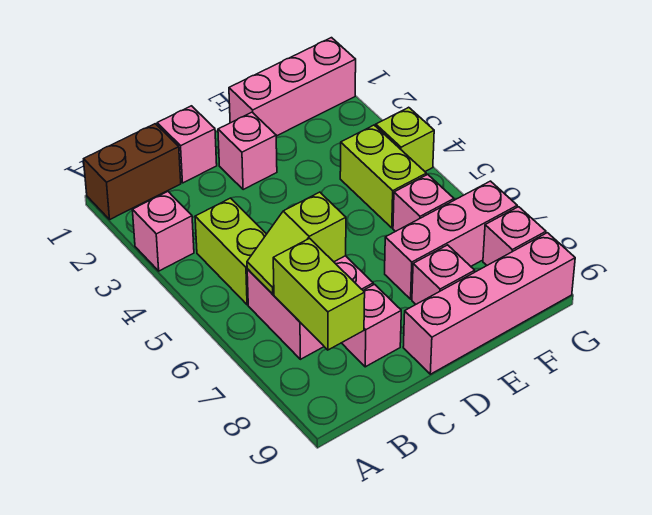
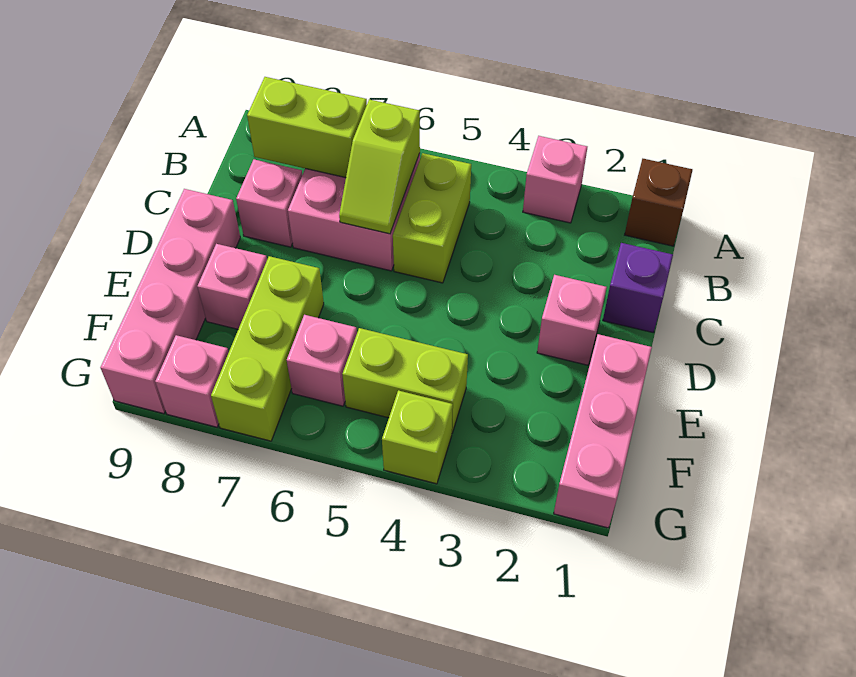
brown brick A1:B1 level 1 -> brown brick A1 level 1
lime brick B4:B5 level 1 -> lime brick B5:C5 level 1
lime slope B6:C6 level 2 top C -> lime slope B6:C6 level 2 top B
pink brick C1 level 1 -> purple brick C1 level 1
pink brick E7:G7 level 1 -> lime brick E7:G7 level 1

